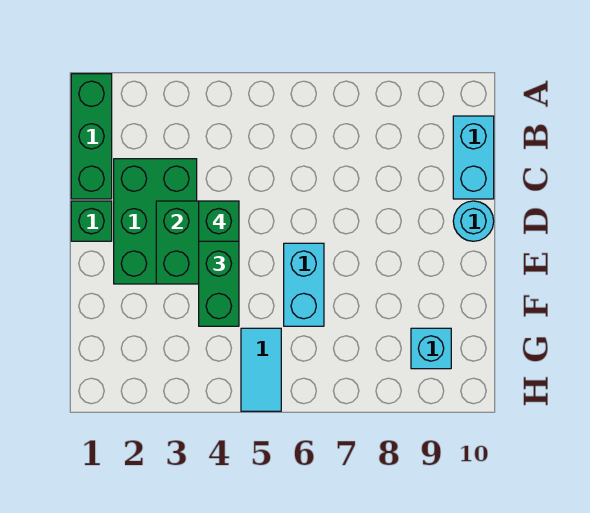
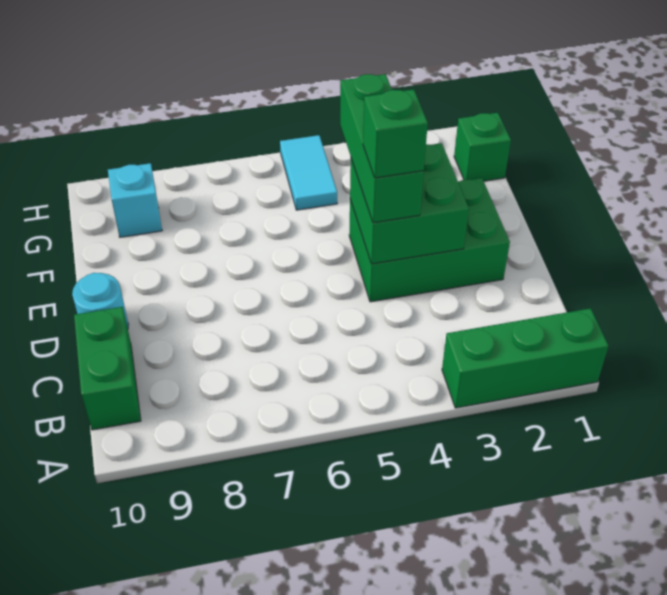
green brick A1:C1 level 1 -> green brick A1:A3 level 1
cyan brick B10:C10 level 1 -> green brick B10:C10 level 1
green brick C2:E3 level 1 -> green brick D2:E4 level 1
green brick D1 level 1 -> green brick G1 level 1
cyan brick E6:F6 level 1 -> none

